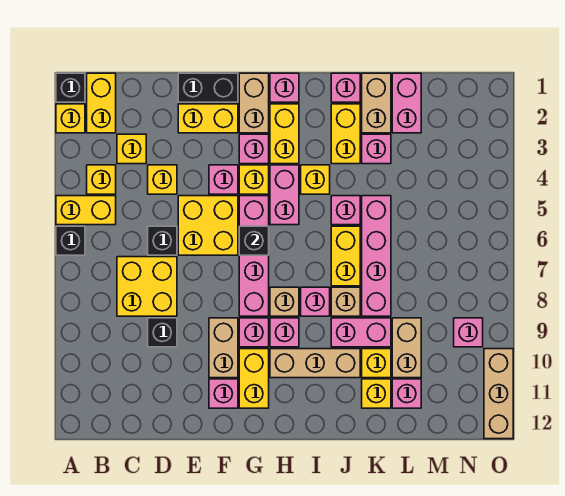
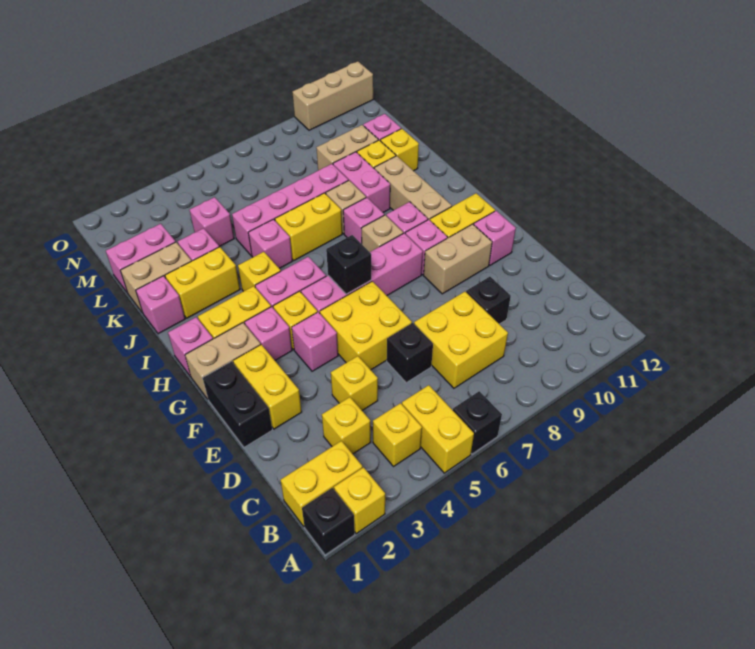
pink brick N9 level 1 -> pink brick L4 level 1

